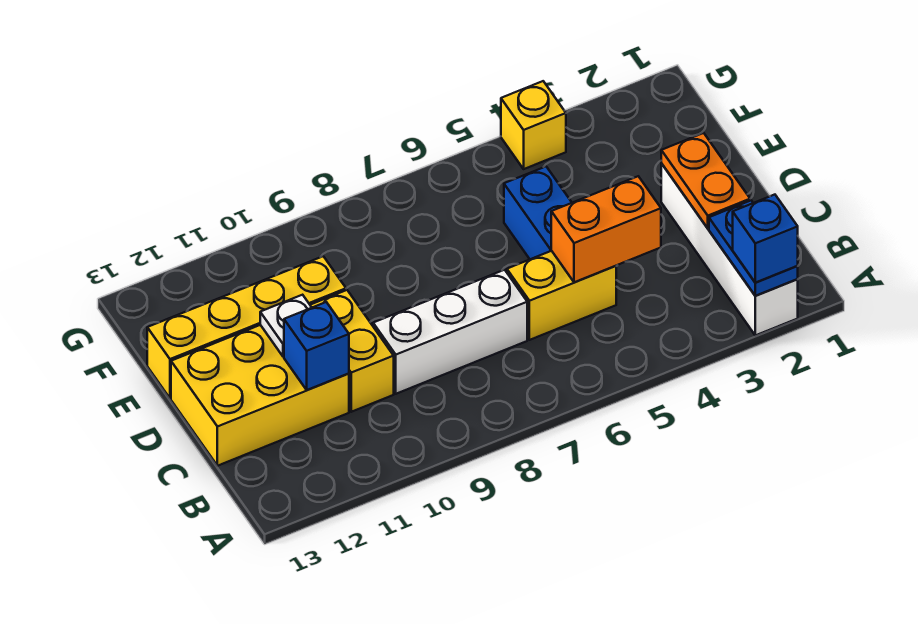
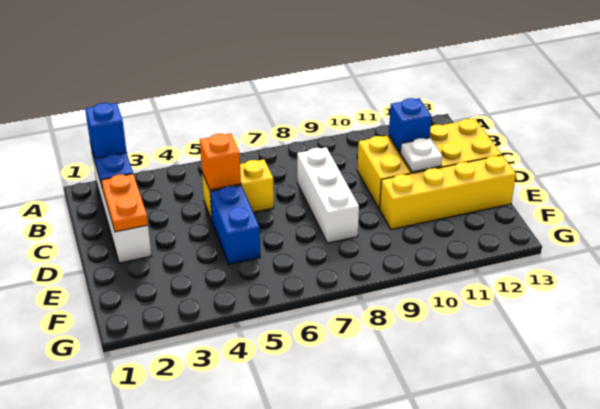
orange brick C4:C5 level 2 -> orange brick C5 level 2
white brick C7:C9 level 1 -> white brick C8:E8 level 1
yellow brick G4 level 1 -> none

